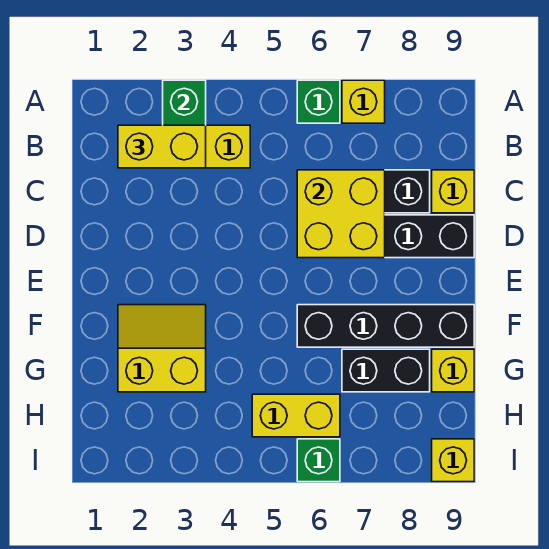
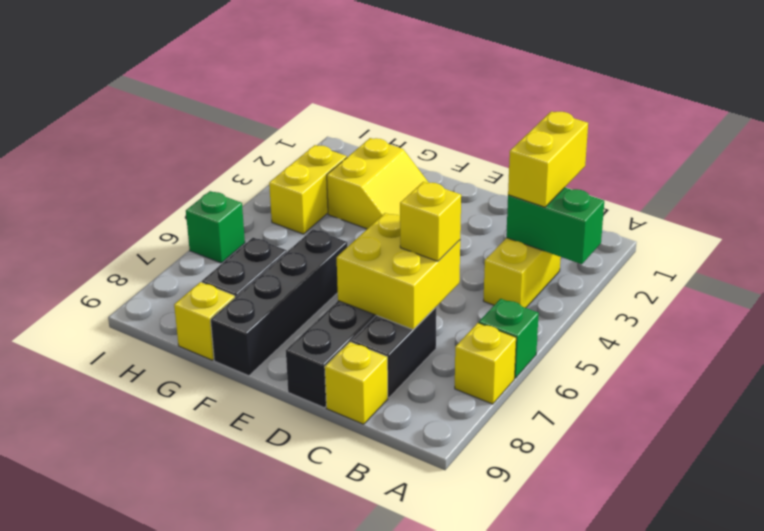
yellow brick H5:H6 level 1 -> yellow brick H3:H4 level 1
yellow brick I9 level 1 -> yellow brick C6 level 3

